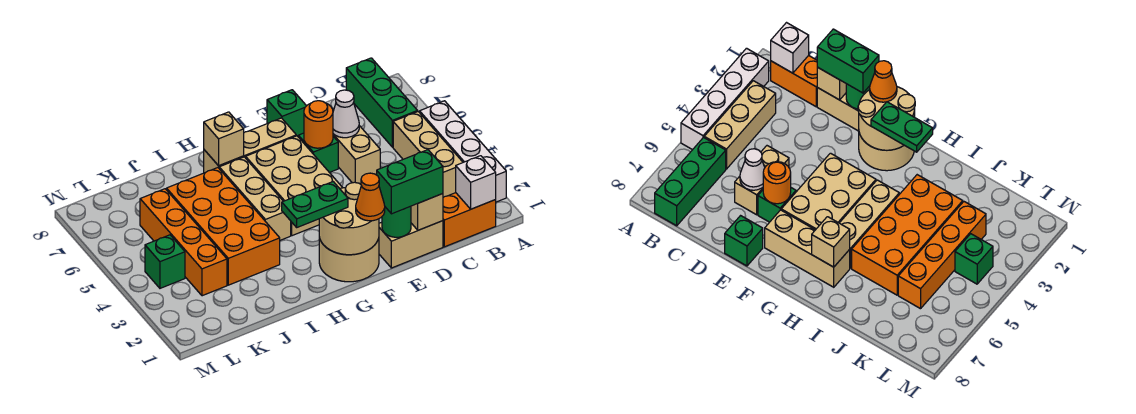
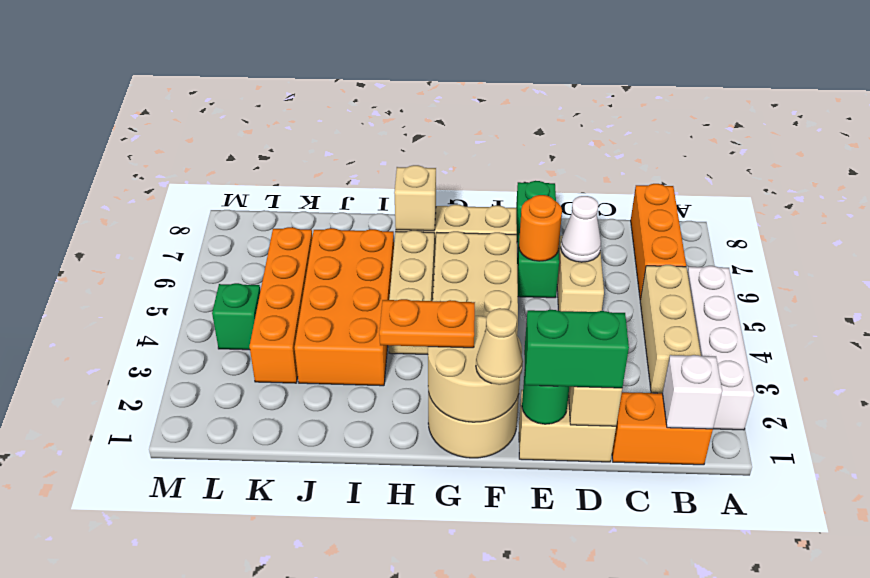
green brick B6:B8 level 1 -> orange brick B6:B8 level 1
orange cone F1 level 3 -> tan cone F1 level 3
green plate G2:H2 level 3 -> orange plate G2:H2 level 3

